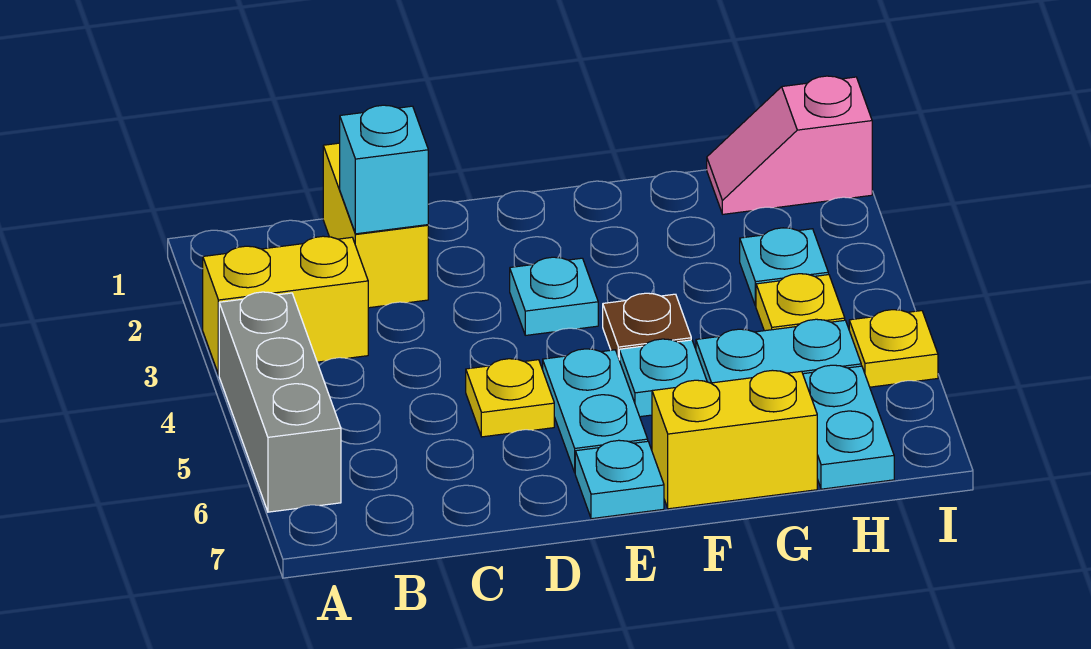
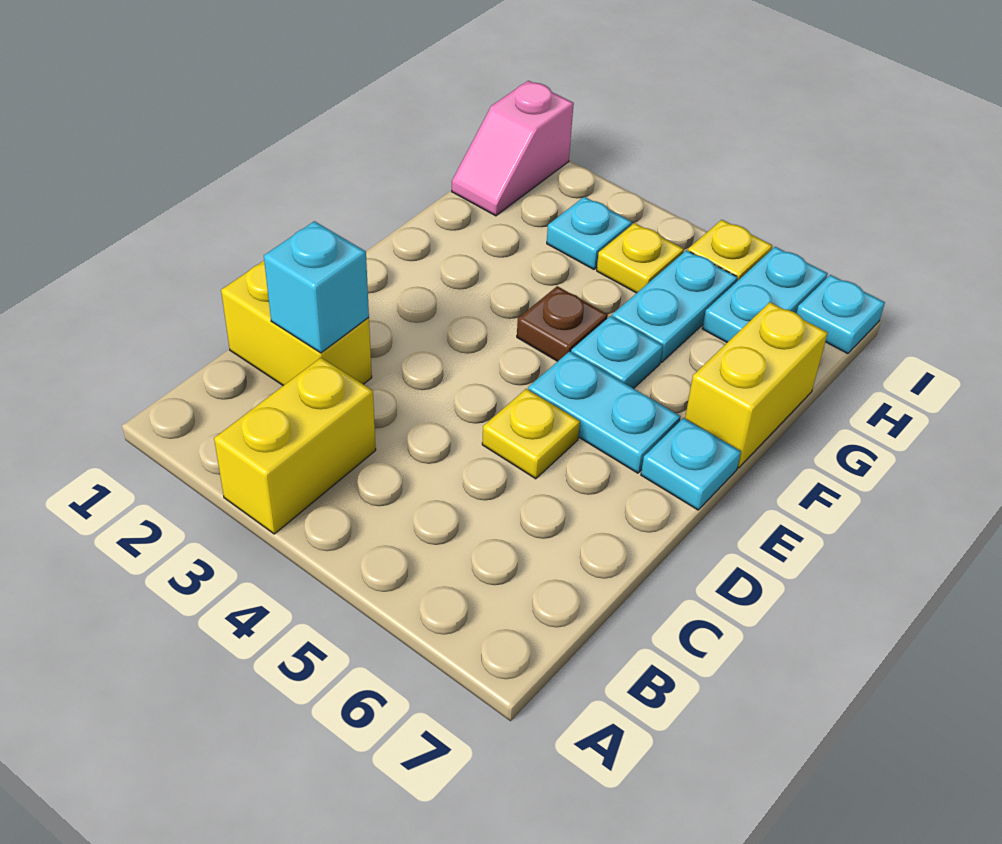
grey brick A4:A6 level 1 -> none
cyan plate E3 level 1 -> cyan plate I7 level 1
cyan plate H6:H7 level 1 -> cyan plate H6:I6 level 1

